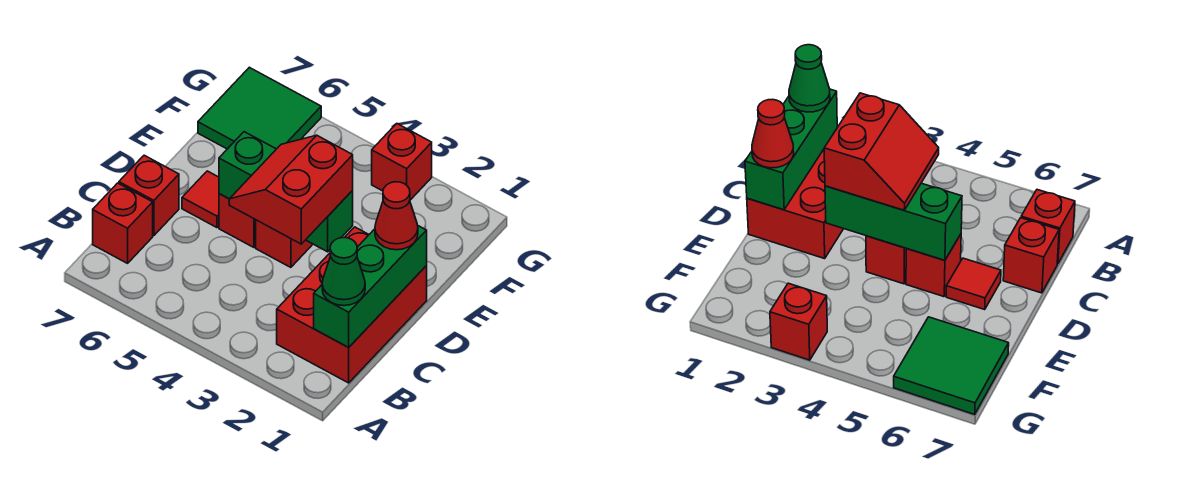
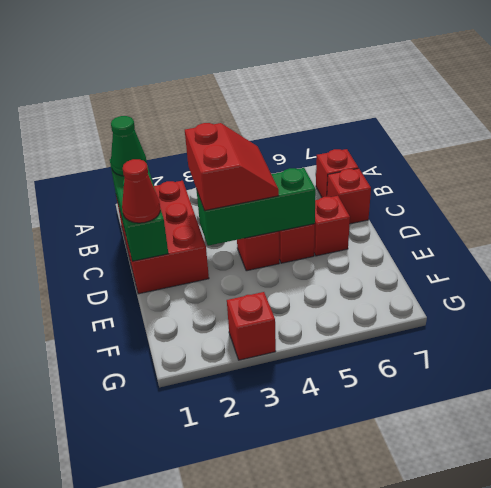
red tile D6 level 1 -> red brick D6 level 1
green tile F6:G7 level 1 -> none

